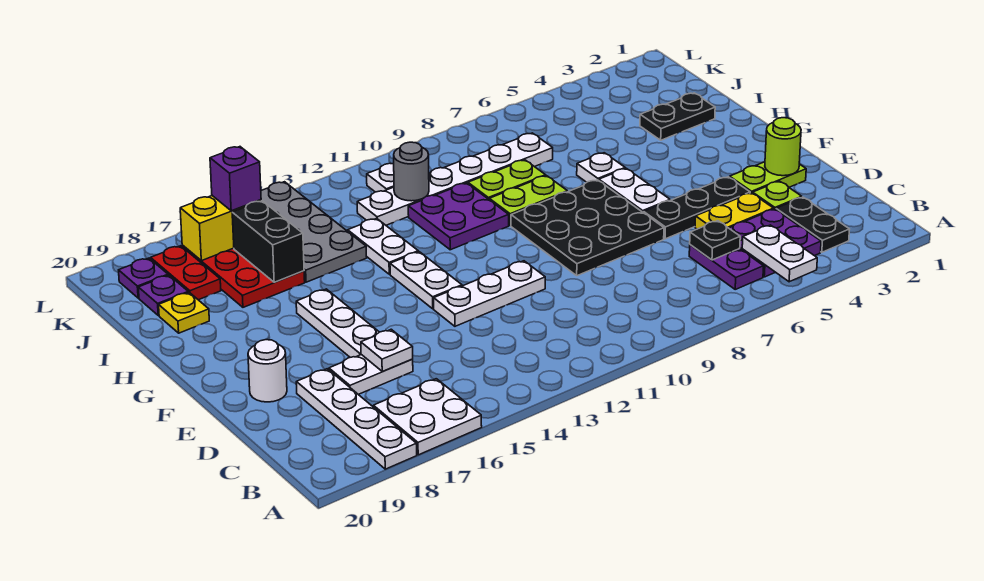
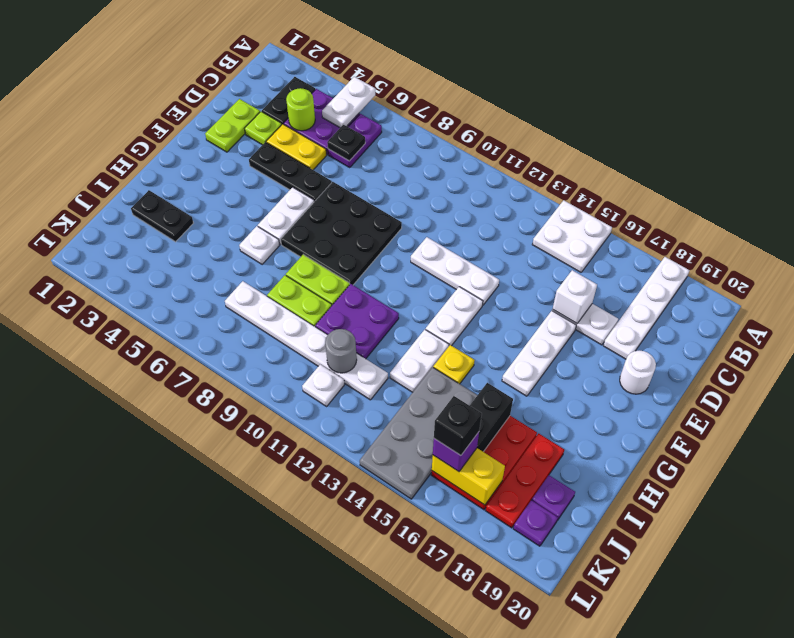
white plate A16:B17 level 1 -> white plate A14:B15 level 1
white plate D16 level 2 -> white brick D16 level 2
lime plate E2:E3 level 1 -> lime plate D2:E2 level 1
lime round brick E2 level 2 -> lime round brick C4 level 2
yellow plate I19 level 1 -> yellow plate H14 level 1
red plate J18:K18 level 1 -> red plate I18:K18 level 1
none -> black brick K16 level 4

